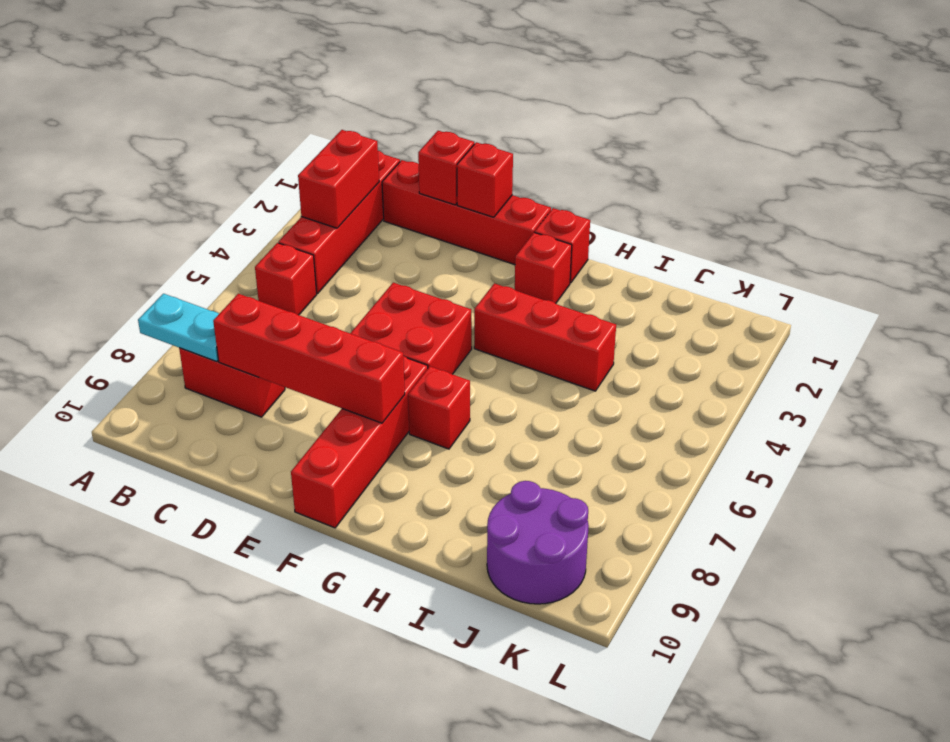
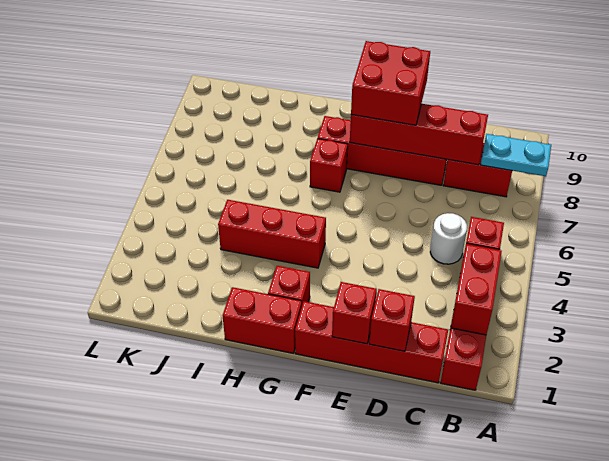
none -> white round brick C5 level 1
red brick E5:F6 level 1 -> red brick E8:F9 level 3
red brick F7:F10 level 1 -> red brick D8:G8 level 1
red brick G1 level 1 -> red brick G1:H1 level 1
purple round brick J9:K10 level 1 -> none

